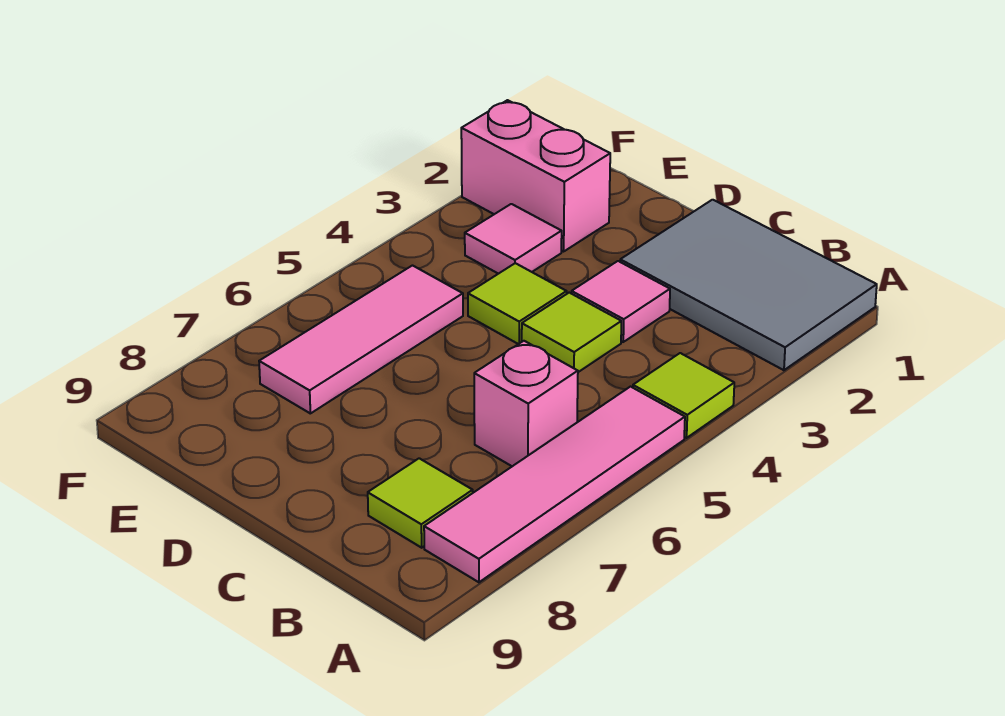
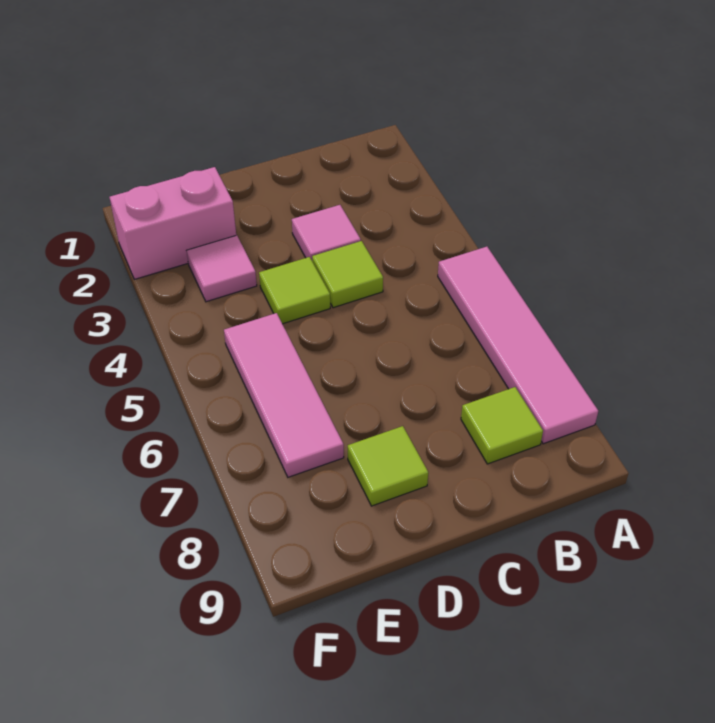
grey tile A1:C2 level 1 -> none
lime tile A4 level 1 -> lime tile D8 level 1
pink brick B6 level 1 -> none

